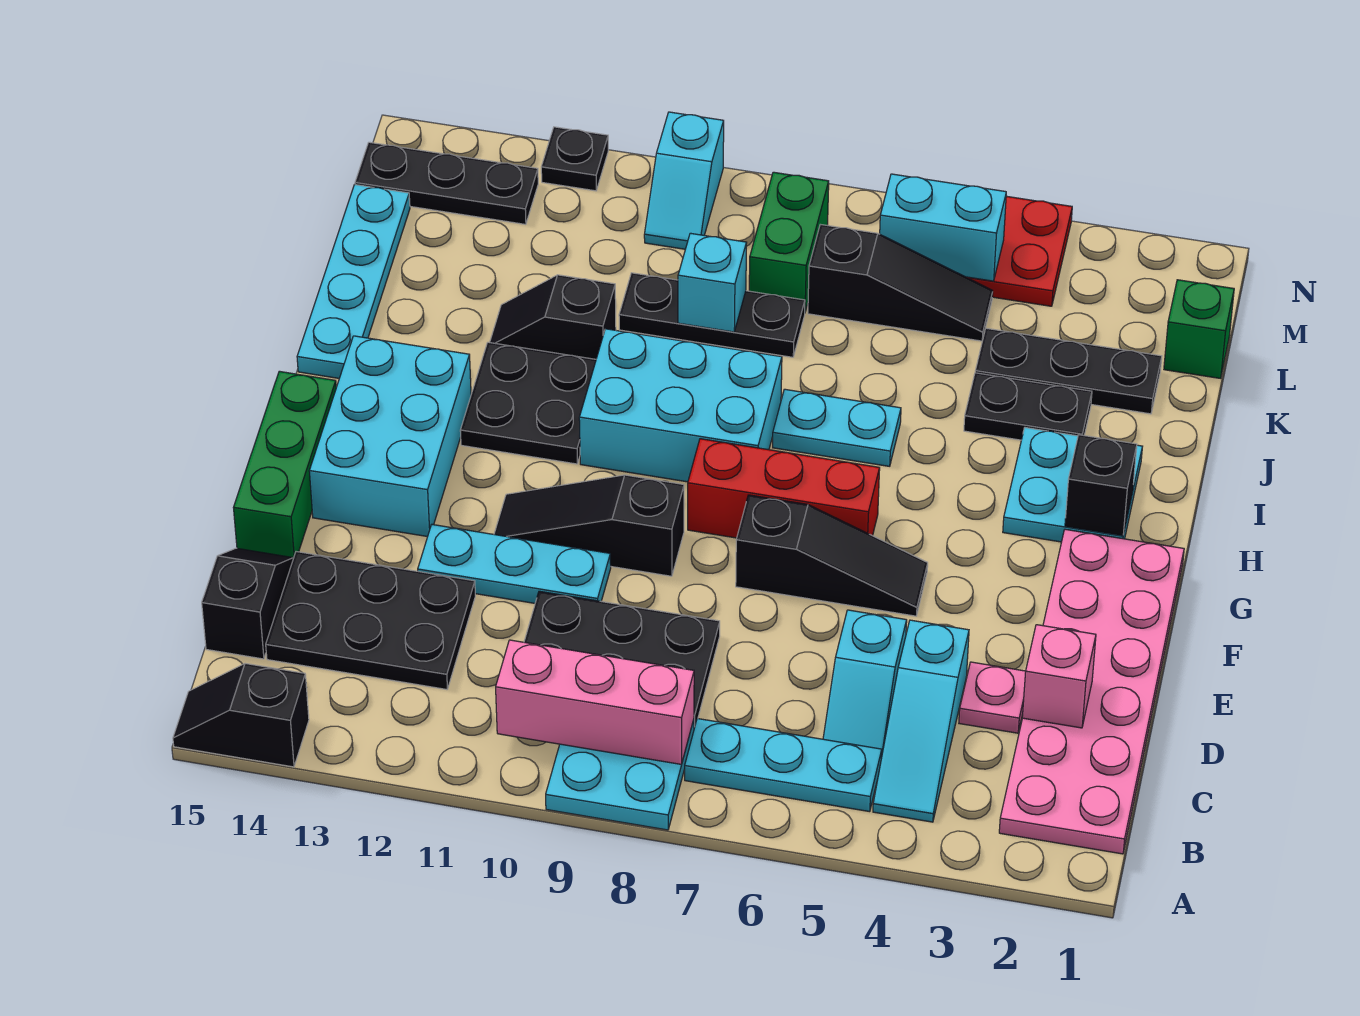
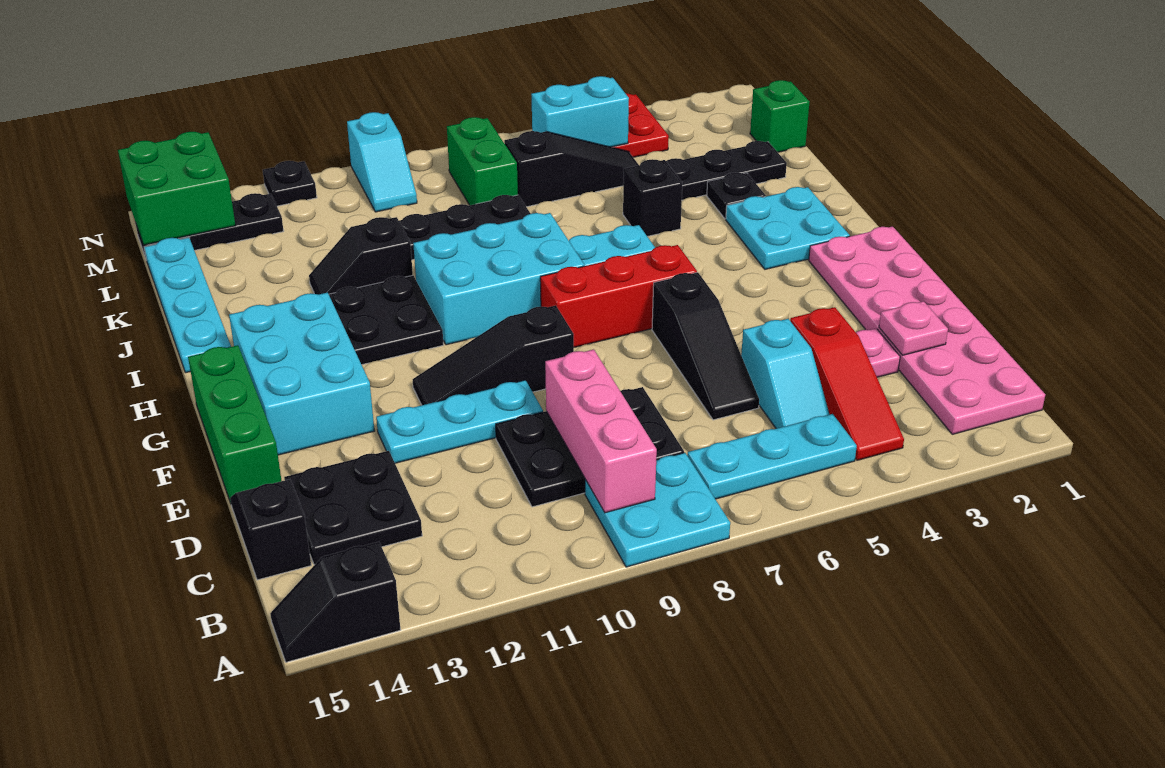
cyan slope B4:D4 level 1 top D -> red slope B4:D4 level 1 top D
pink brick B8:B10 level 2 -> pink brick B9:D9 level 2
black plate C12:D14 level 1 -> black plate C13:D14 level 1
pink brick D2 level 2 -> pink plate D2 level 2
black slope F5:F7 level 1 top 7 -> black slope D6:F6 level 1 top F
black brick H2 level 2 -> black brick J5 level 1
black plate J3:J4 level 1 -> black plate J3 level 1
cyan brick K9 level 2 -> none
none -> green brick M14:N15 level 2

